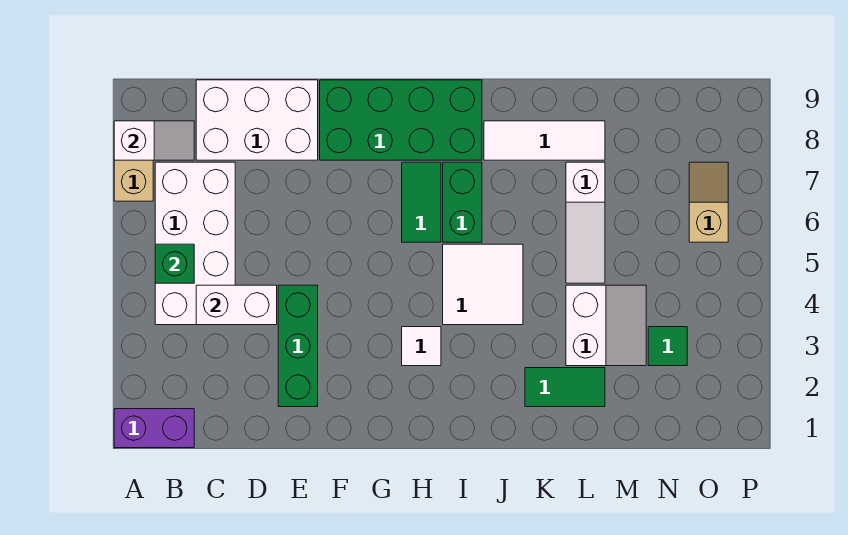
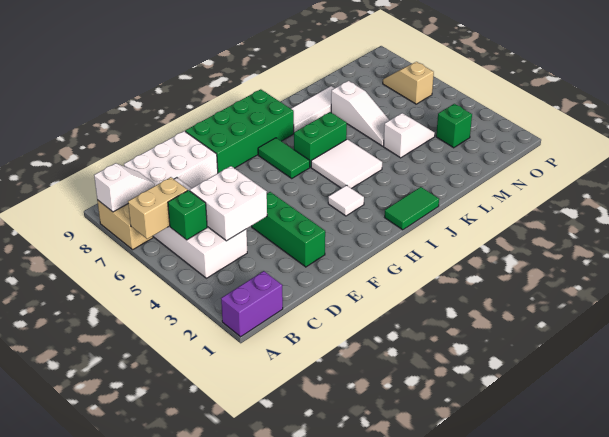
none -> tan brick A6:B6 level 2
white brick C4:D4 level 2 -> white brick C4:D5 level 2
green brick I6:I7 level 1 -> green brick I6:J6 level 1
green tile K2:L2 level 1 -> green tile I1:J1 level 1
white slope L3:M4 level 1 top L -> white slope L4:M4 level 1 top L
green tile N3 level 1 -> green brick N3 level 1

